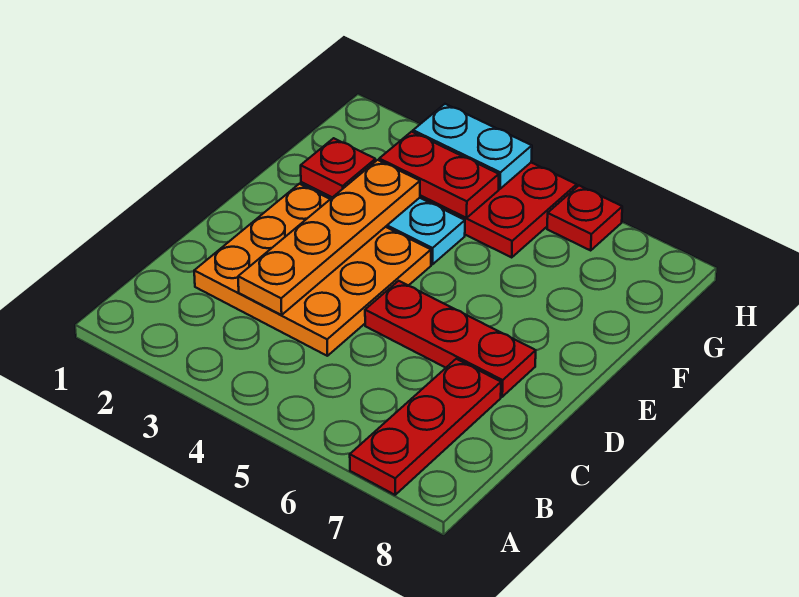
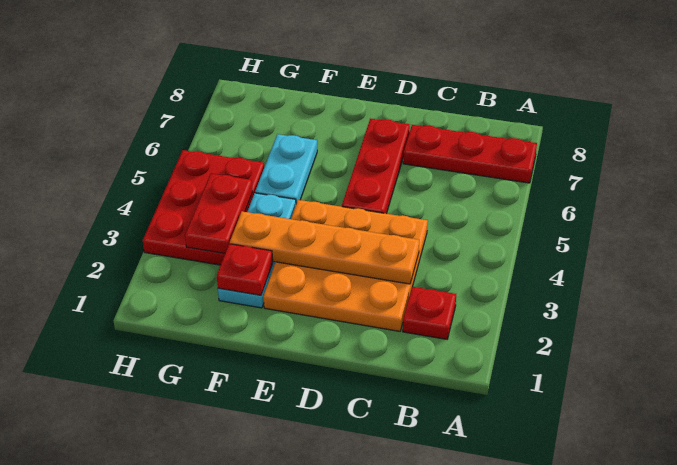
cyan plate H3:H4 level 2 -> cyan plate F5:F6 level 1
red plate H6 level 1 -> red plate B2 level 1

